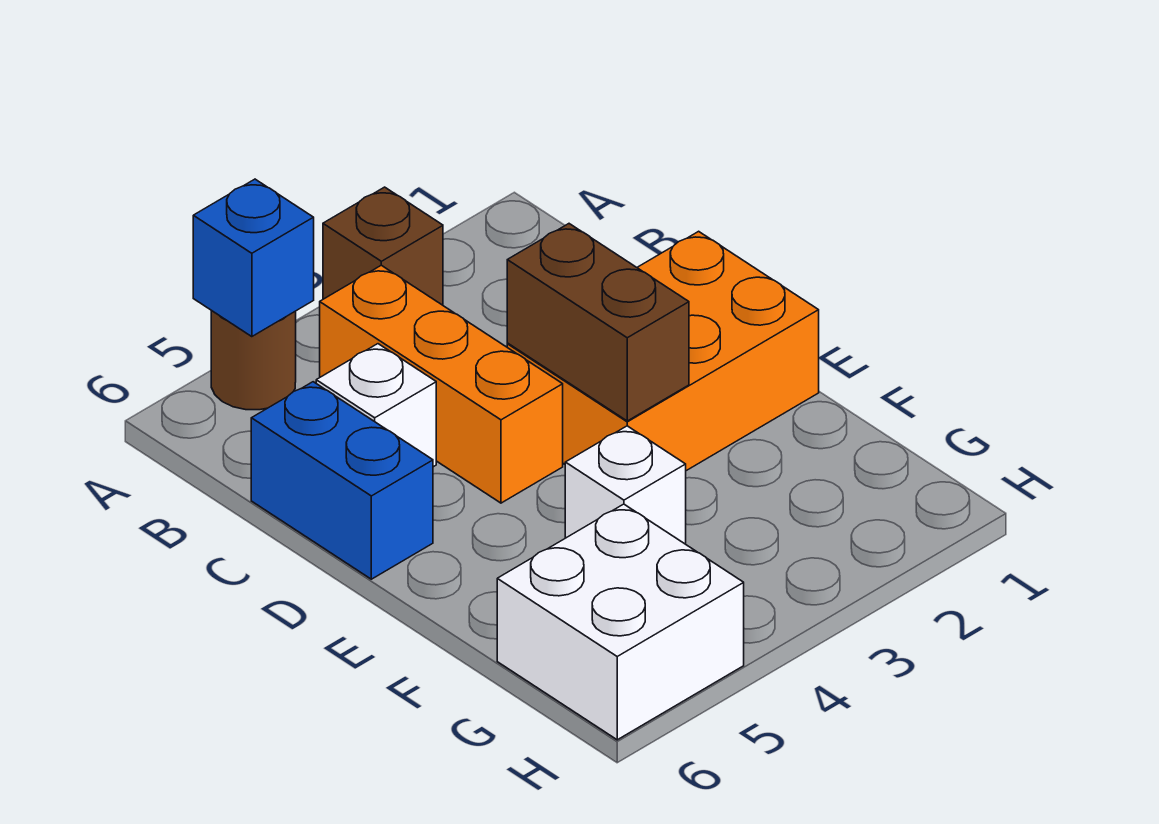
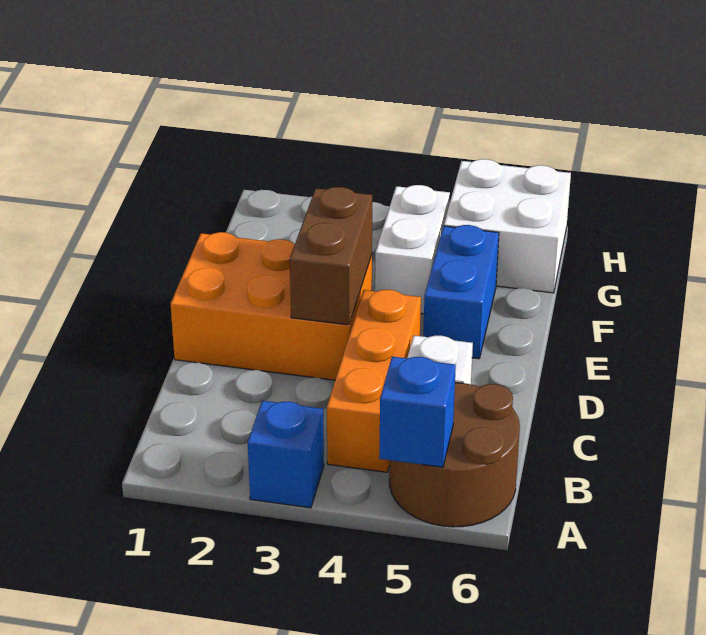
brown brick A3 level 1 -> blue brick A3 level 1
brown round brick A5 level 1 -> brown round brick A5:B6 level 1
blue brick C6:D6 level 1 -> blue brick E5:F5 level 1
white brick F4 level 1 -> white brick F4:G4 level 1

